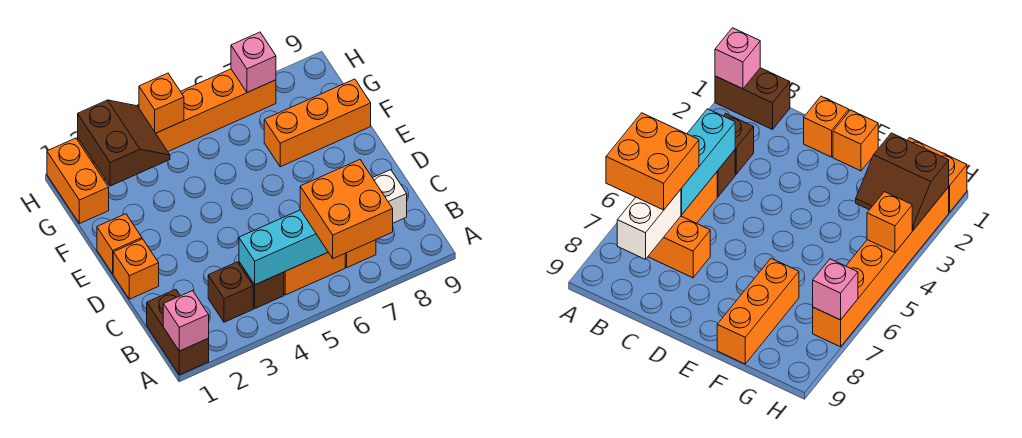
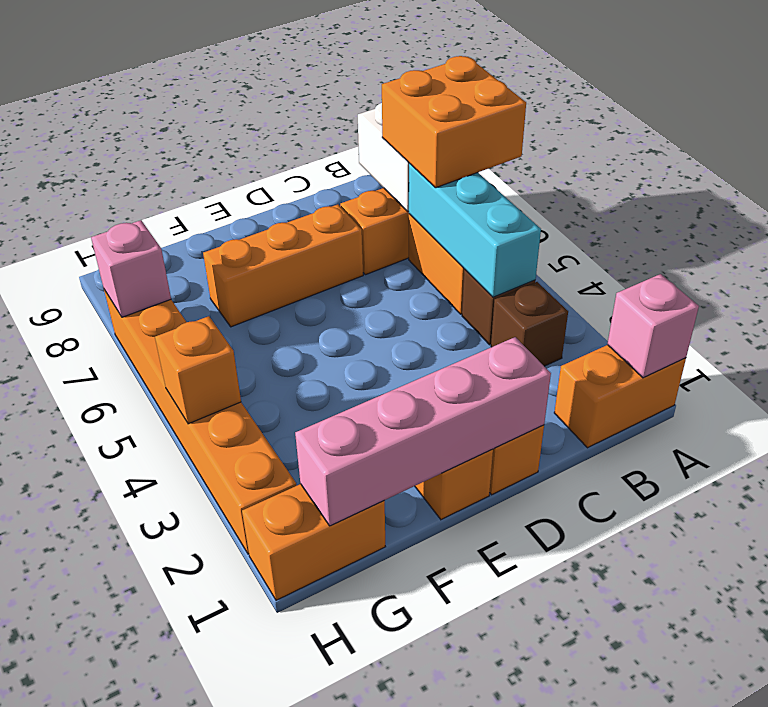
brown brick A1:B1 level 1 -> orange brick A1:B1 level 1
none -> pink brick D1:G1 level 2
orange brick F7:F9 level 1 -> orange brick D7:F7 level 1
brown slope G2:H3 level 2 top 2 -> none

